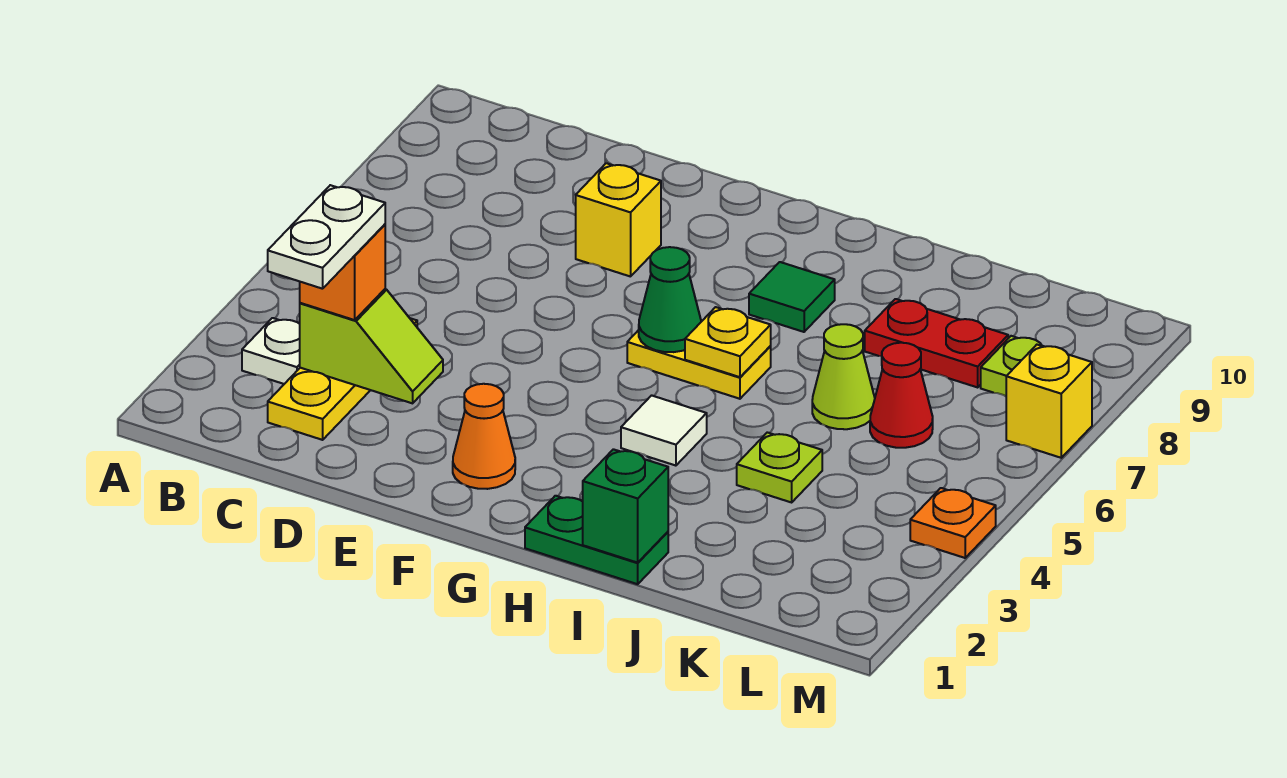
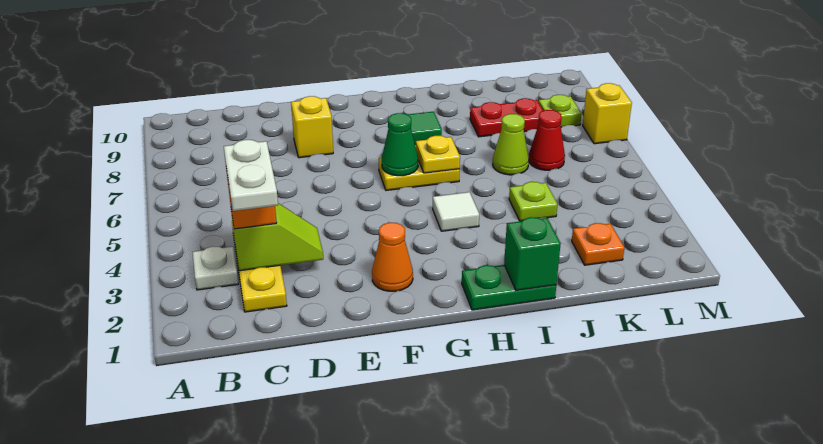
orange plate M4 level 1 -> orange plate K2 level 1

